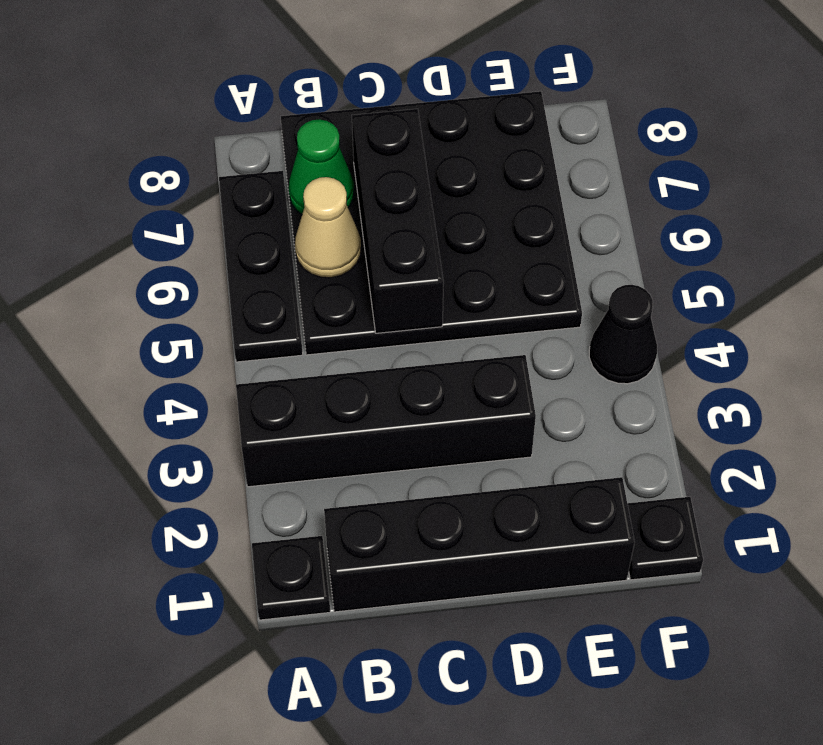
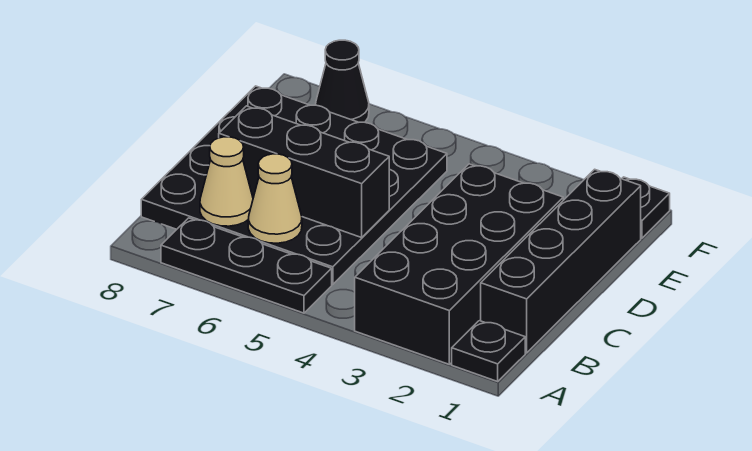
black brick A3:D3 level 1 -> black brick A2:D3 level 1
green cone B7 level 2 -> tan cone B7 level 2
black cone F4 level 1 -> black cone F7 level 1

